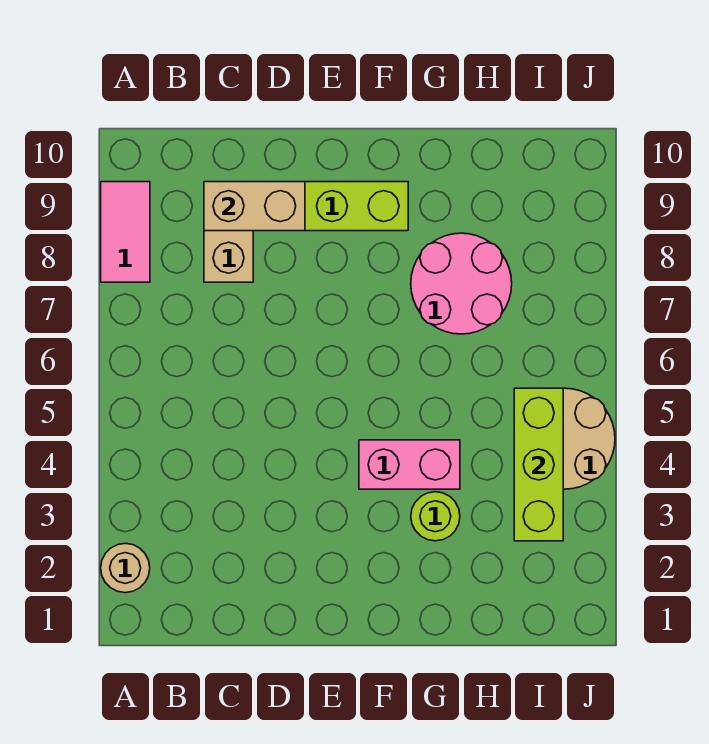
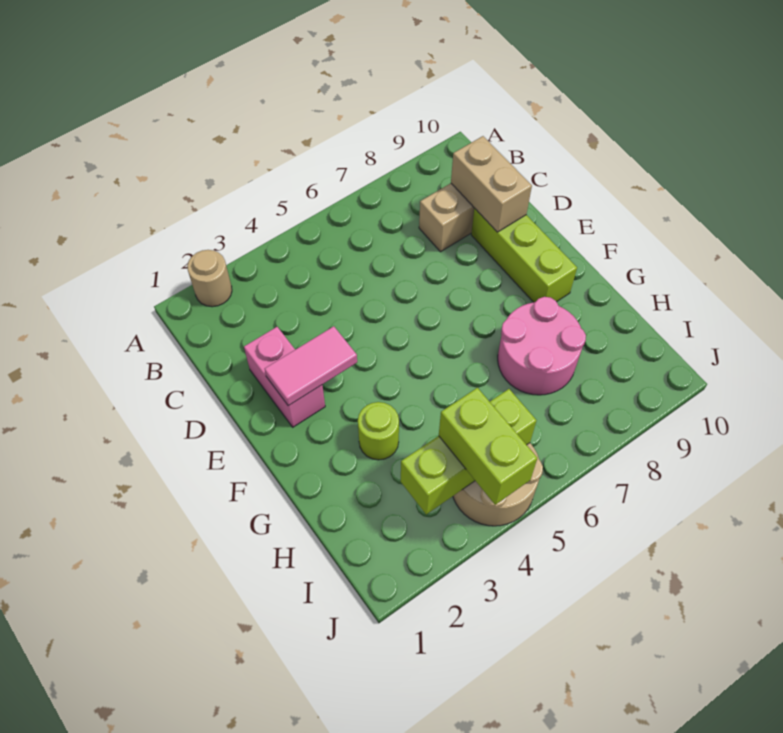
pink tile A8:A9 level 1 -> pink tile E2:E3 level 2
pink brick F4:G4 level 1 -> pink brick D2:E2 level 1
none -> lime brick I4:J4 level 3

